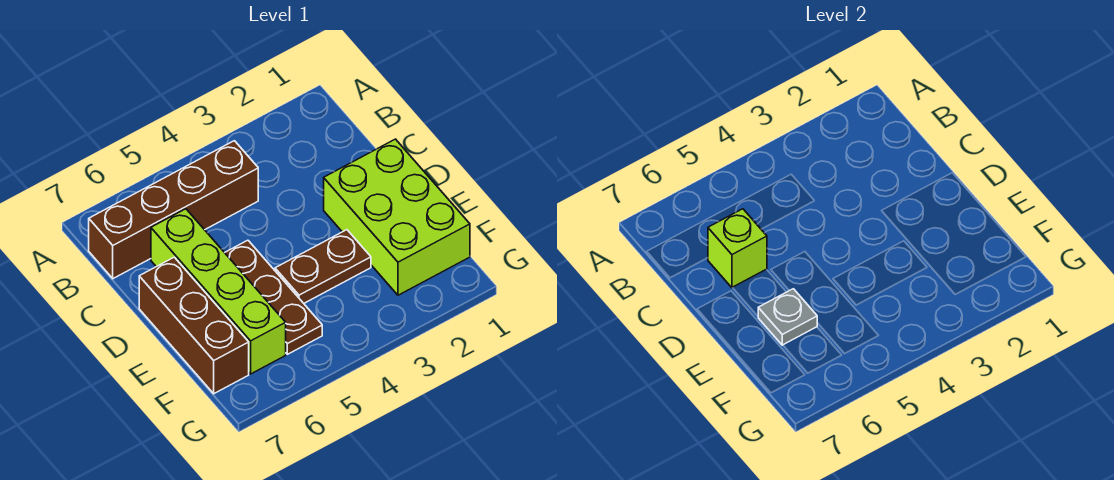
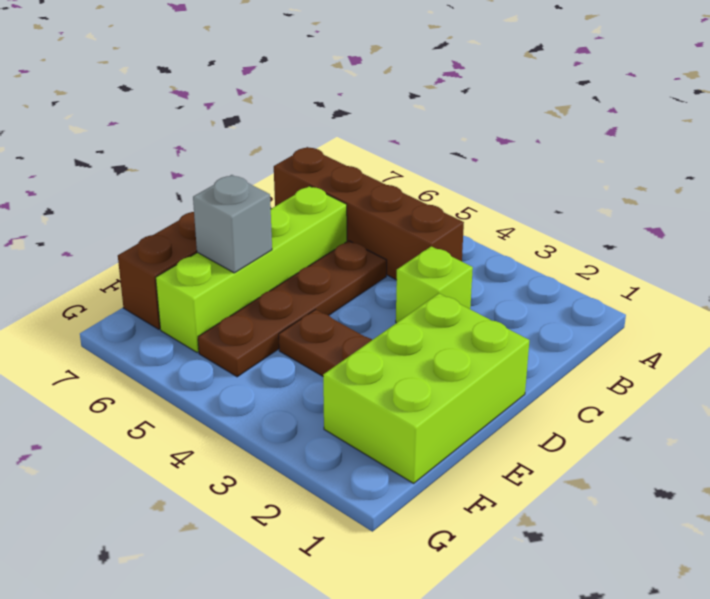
lime brick C6 level 2 -> lime brick C3 level 1
brown plate D5:F5 level 1 -> brown plate C5:F5 level 1
grey plate E6 level 2 -> grey brick E6 level 2

